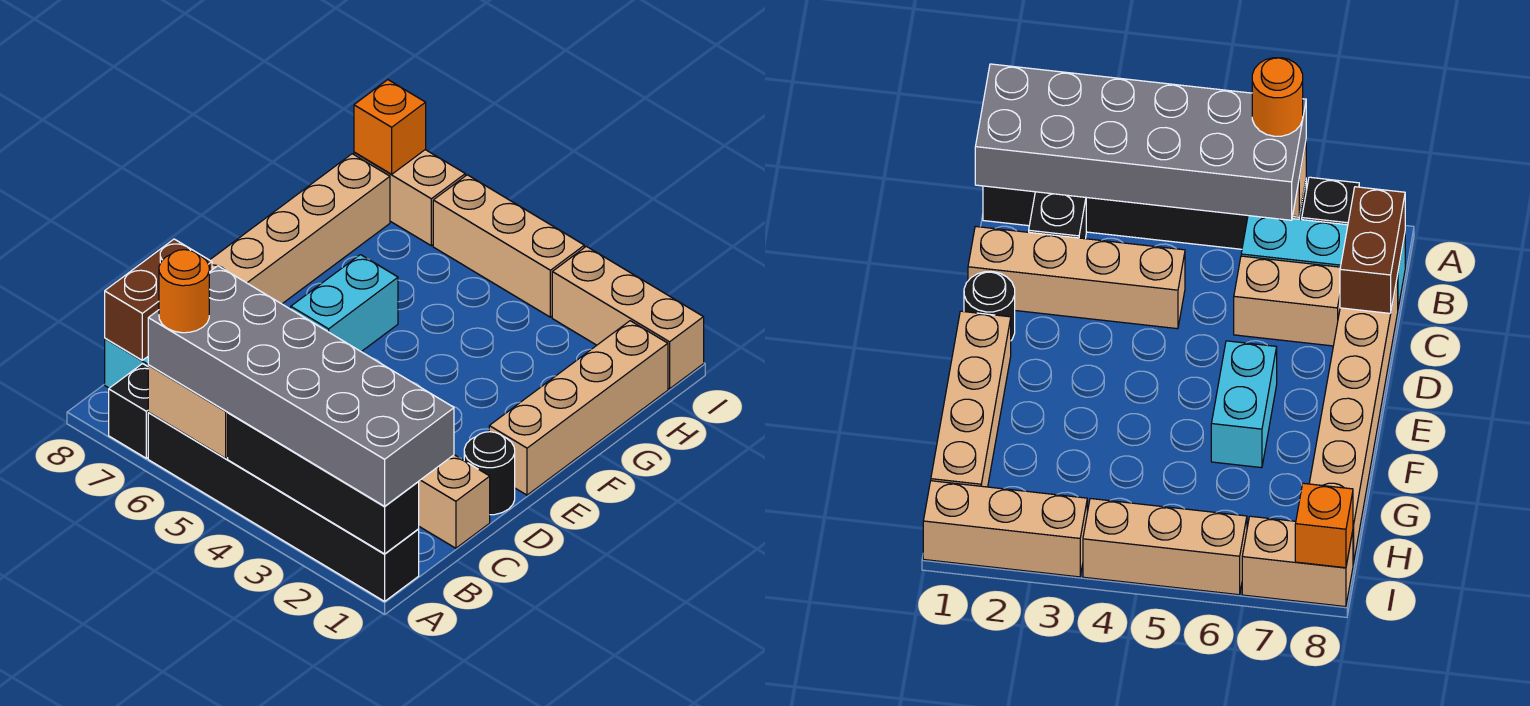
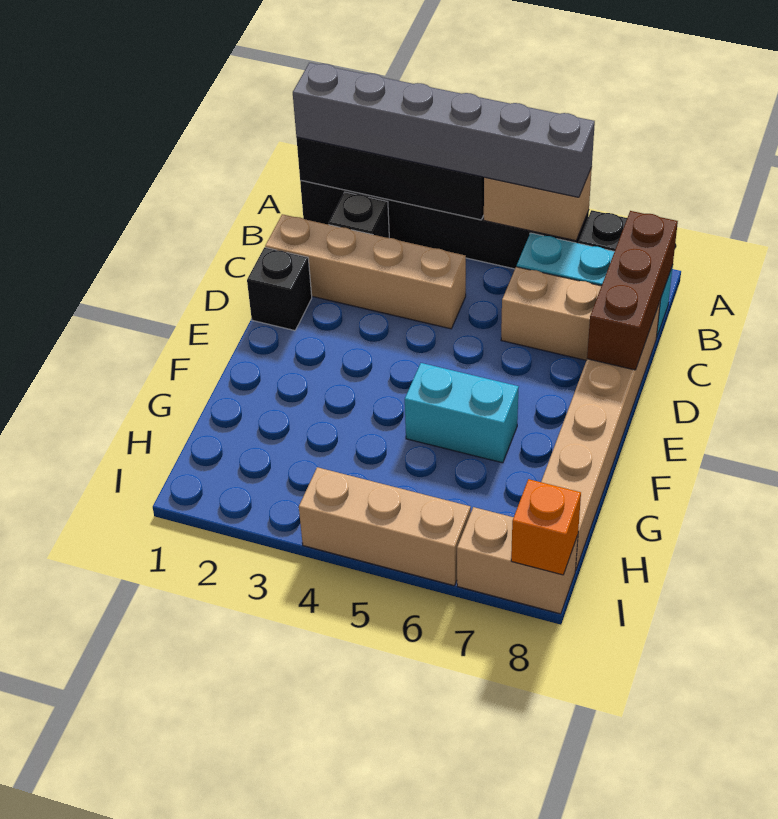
grey brick A1:B6 level 3 -> grey brick A1:A6 level 3
orange round brick A6 level 4 -> none
brown brick B8:C8 level 2 -> brown brick B8:D8 level 2
black round brick D1 level 1 -> black brick D1 level 1
tan brick E1:H1 level 1 -> none
cyan brick E6:F6 level 1 -> cyan brick F5:F6 level 1
tan brick I1:I3 level 1 -> none

